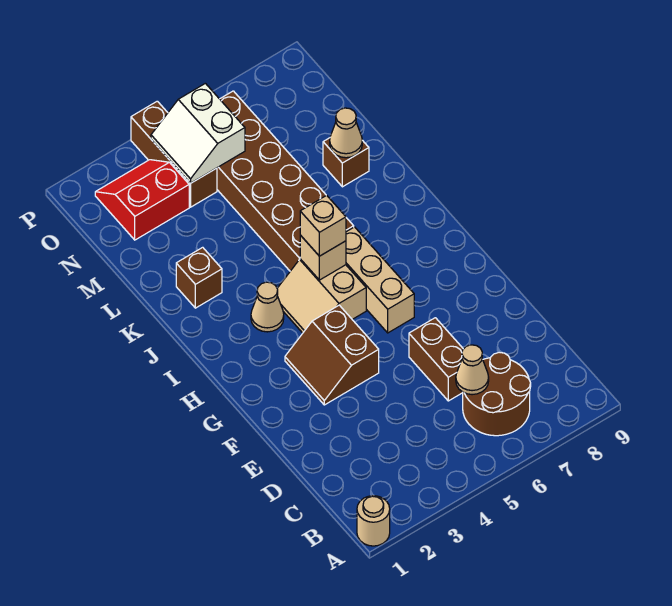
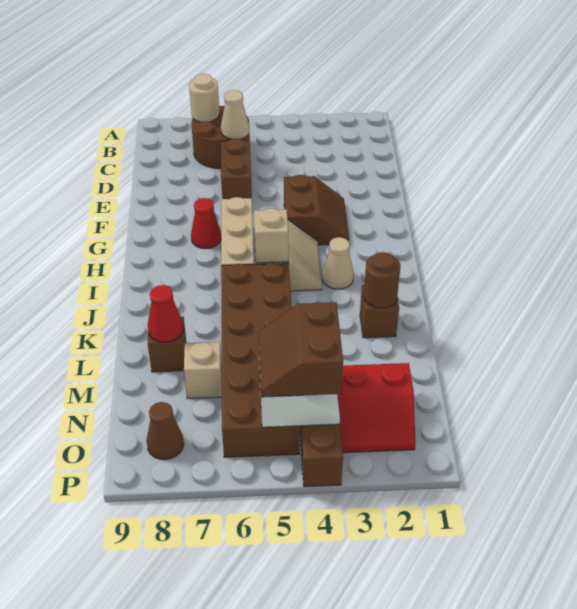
tan round brick A1 level 1 -> tan round brick B7 level 2
none -> red cone G7 level 1
tan brick I5 level 3 -> tan brick M7 level 1
none -> brown round brick K2 level 2
tan cone L8 level 2 -> red cone L8 level 2
none -> brown slope N4:O5 level 3 top 4
none -> brown cone O8 level 1

